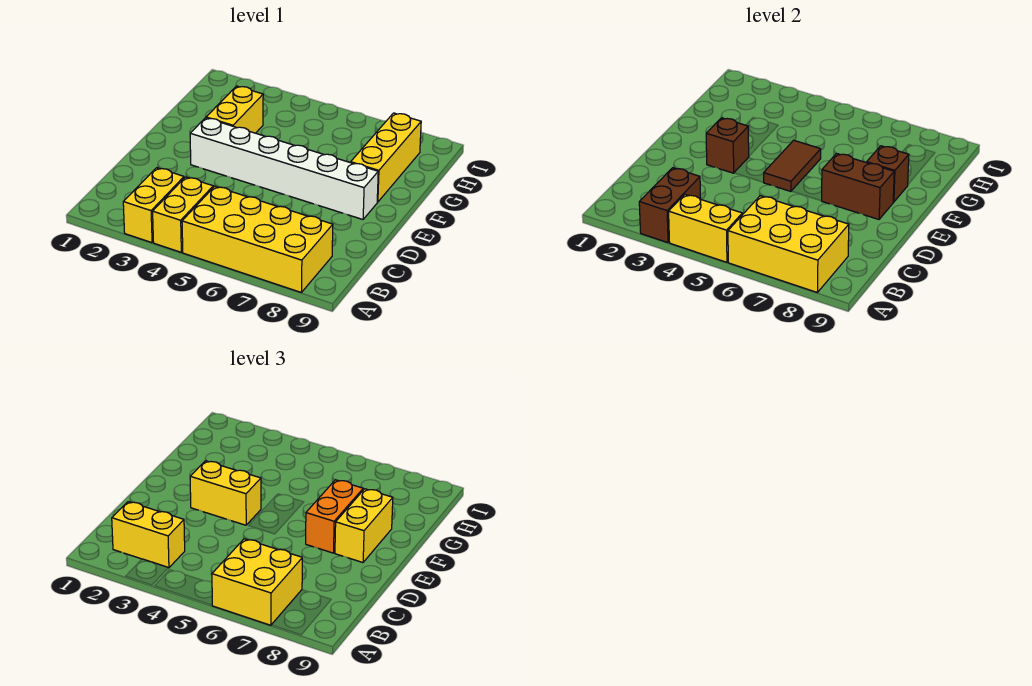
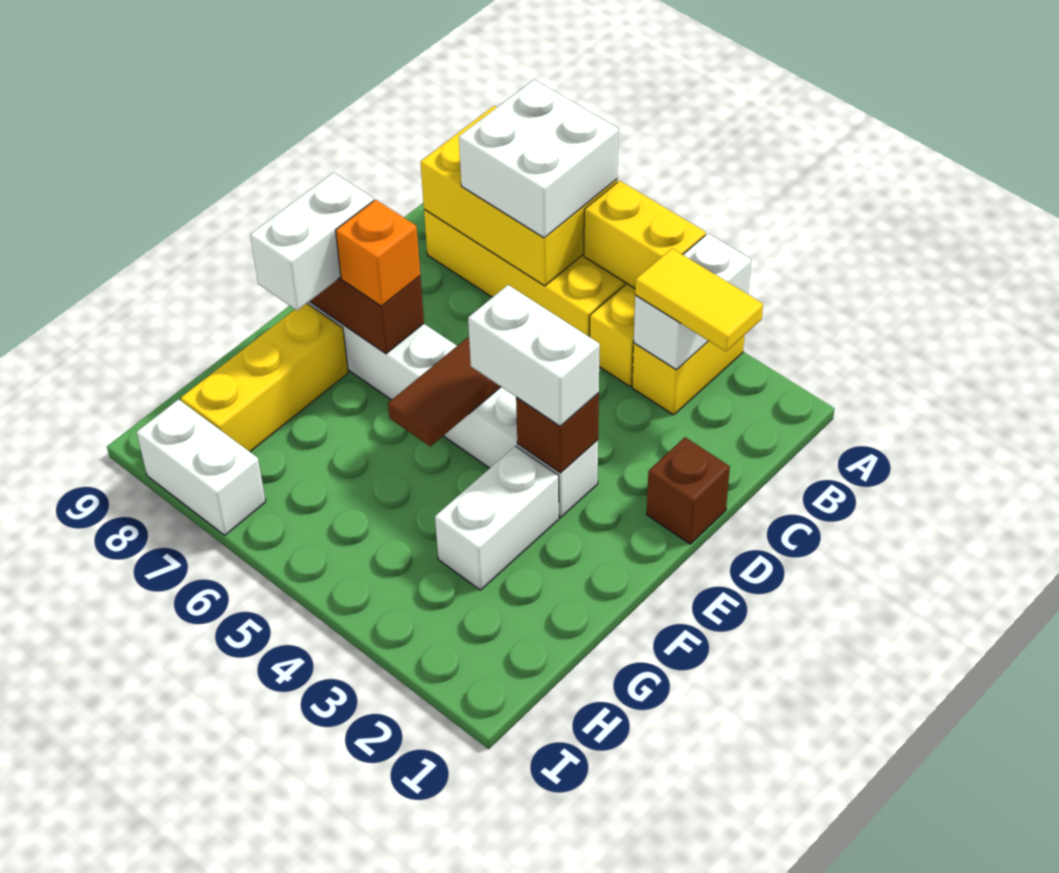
brown brick A3:B3 level 2 -> white brick A3:B3 level 2
yellow brick A6:B7 level 3 -> white brick A6:B7 level 3
yellow brick B2:B3 level 3 -> yellow tile B2:B3 level 3
yellow brick E3:E4 level 3 -> white brick E3:E4 level 3
orange brick E7:F7 level 3 -> orange brick E7 level 3
yellow brick E8:F8 level 3 -> white brick E8:F8 level 3
yellow brick F3:G3 level 1 -> white brick F3:G3 level 1
brown brick F8 level 2 -> brown brick D1 level 1
none -> white brick I7:I8 level 1

